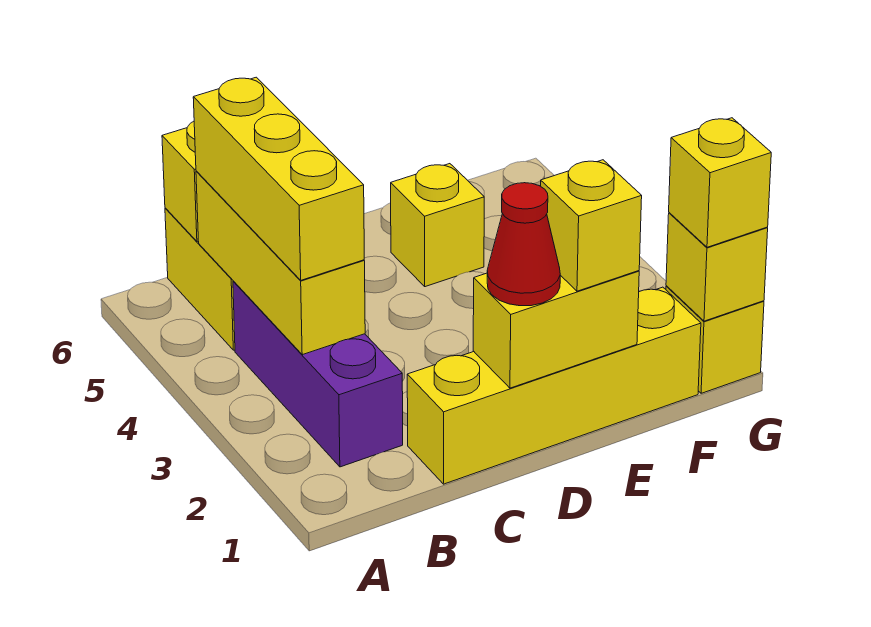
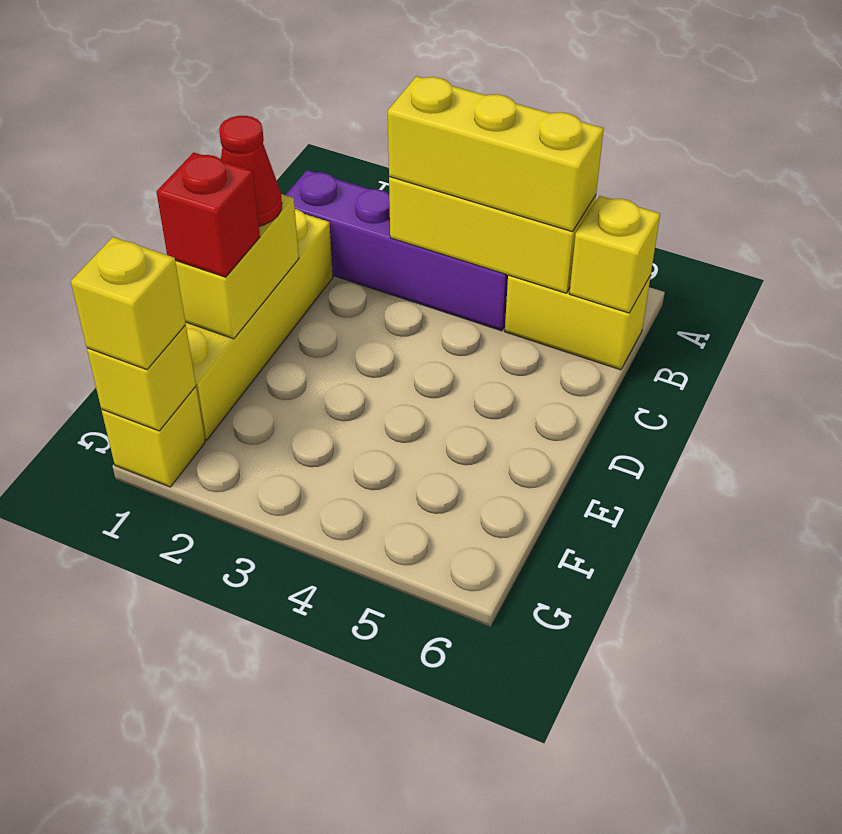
purple brick B2:B4 level 1 -> purple brick B1:B4 level 1
yellow brick E1 level 3 -> red brick E1 level 3
yellow brick E5 level 1 -> none

